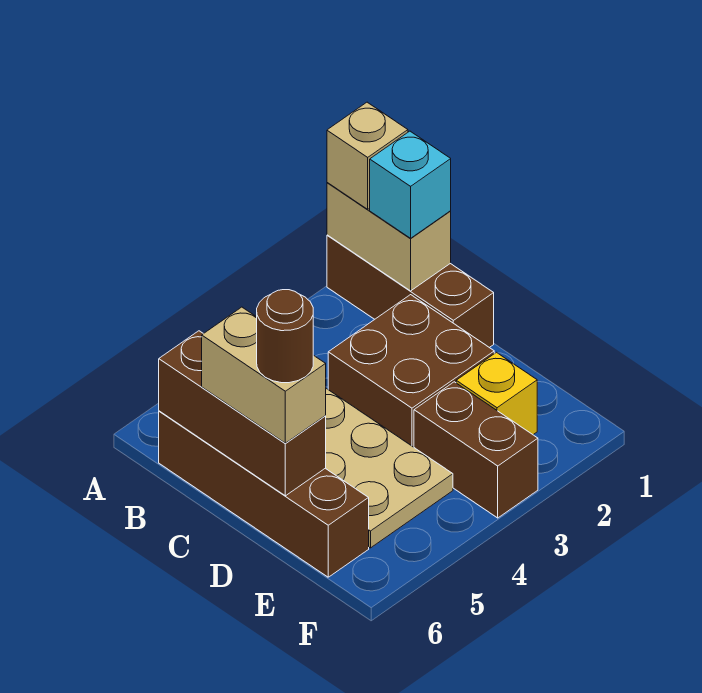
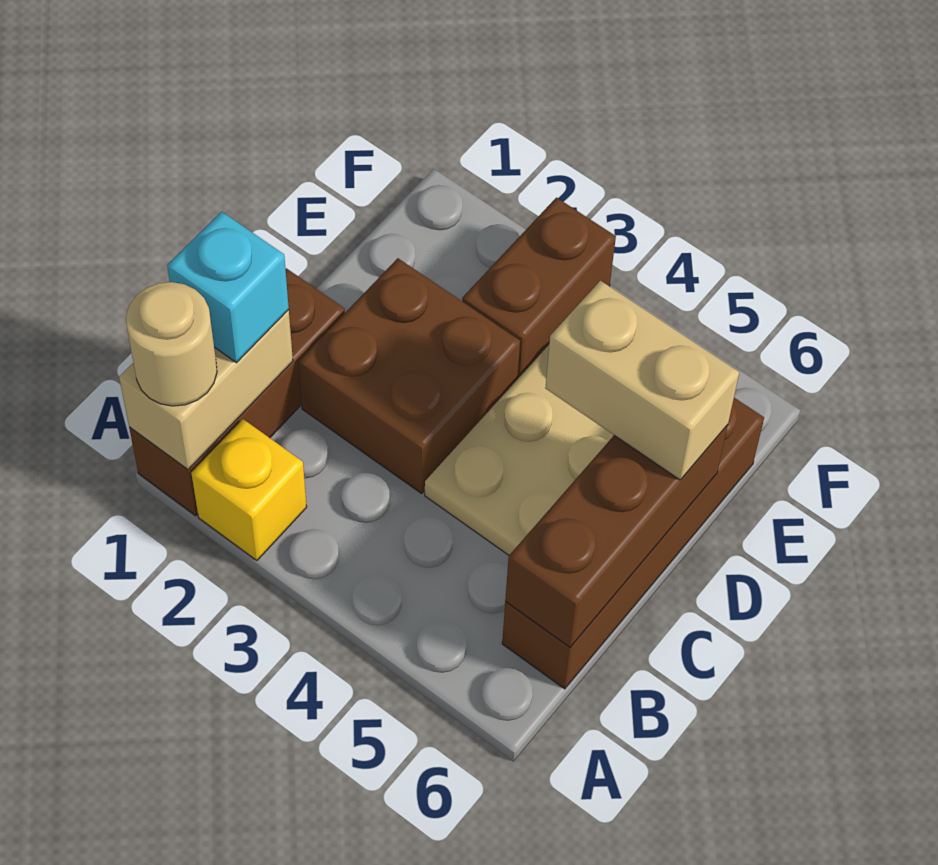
tan brick A1 level 3 -> tan round brick A1 level 3
tan brick C6:D6 level 3 -> tan brick D5:D6 level 3
brown round brick D6 level 4 -> none
yellow brick E2 level 1 -> yellow brick A2 level 1

